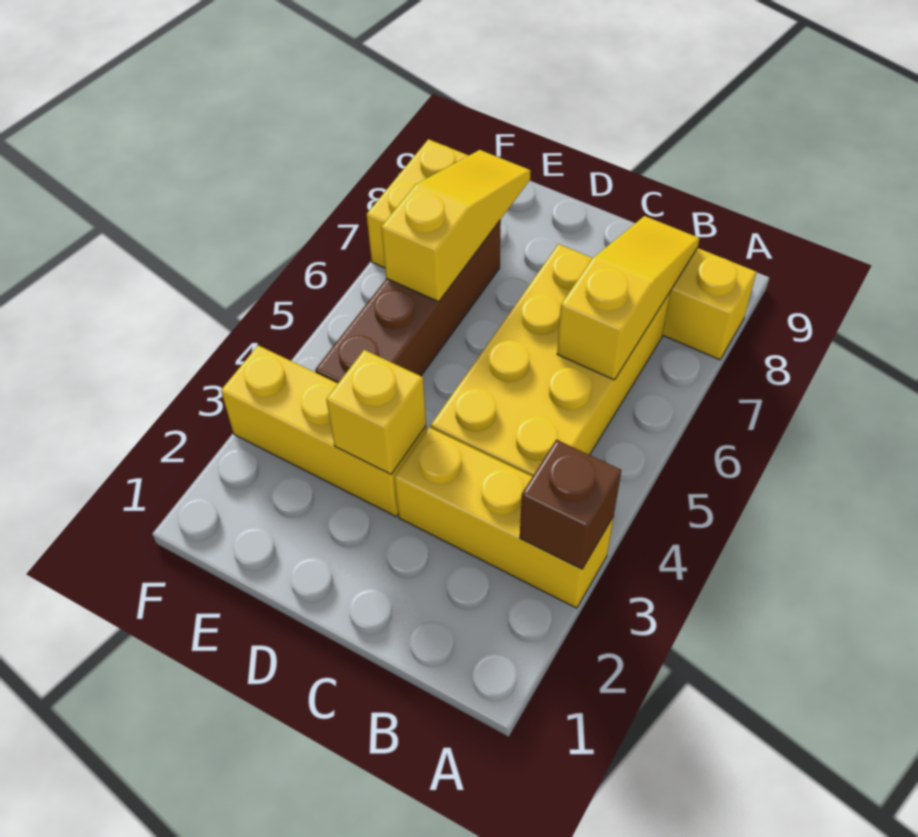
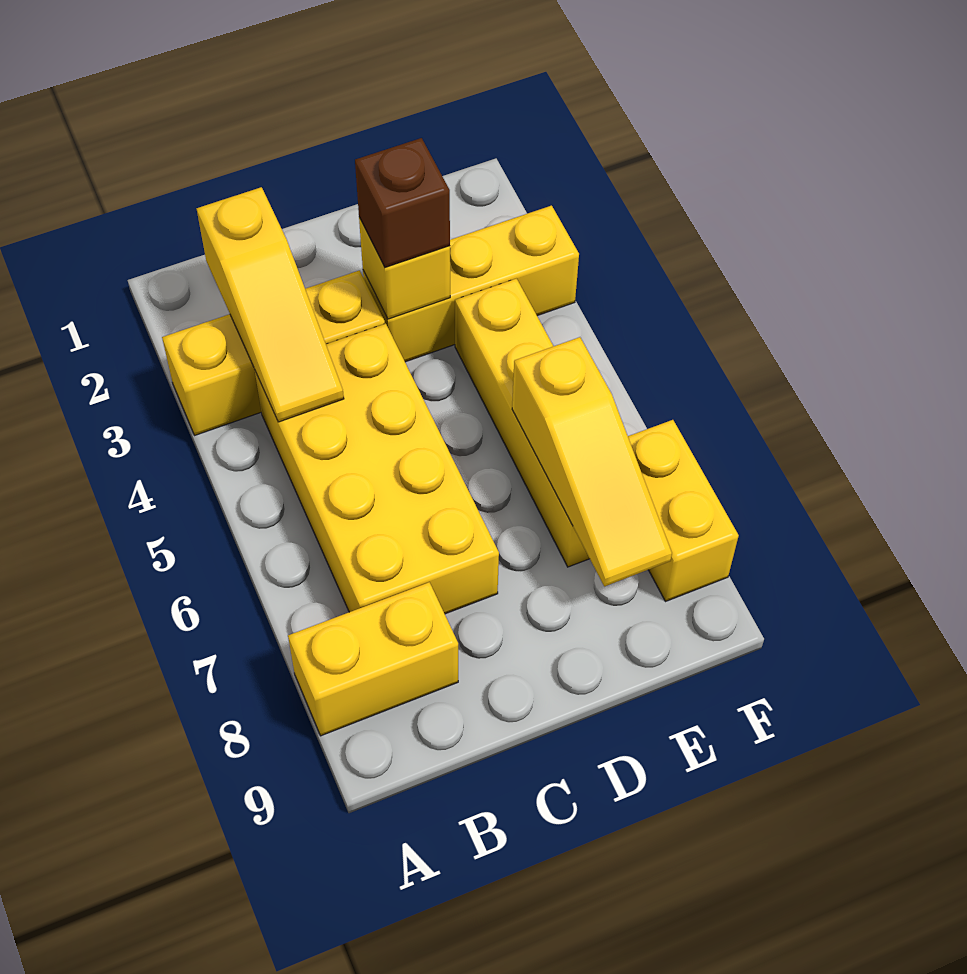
brown brick A3 level 2 -> brown brick D3 level 3
yellow slope B6:B8 level 2 top 6 -> yellow slope B2:B4 level 2 top 2
brown brick E4:E7 level 1 -> yellow brick E4:E7 level 1

